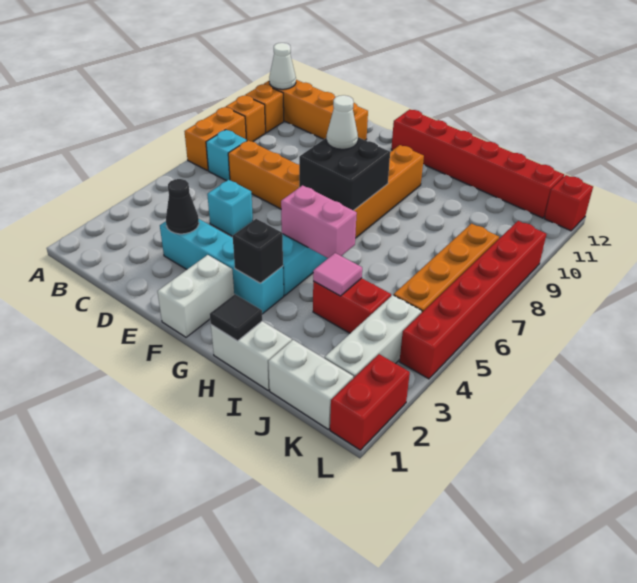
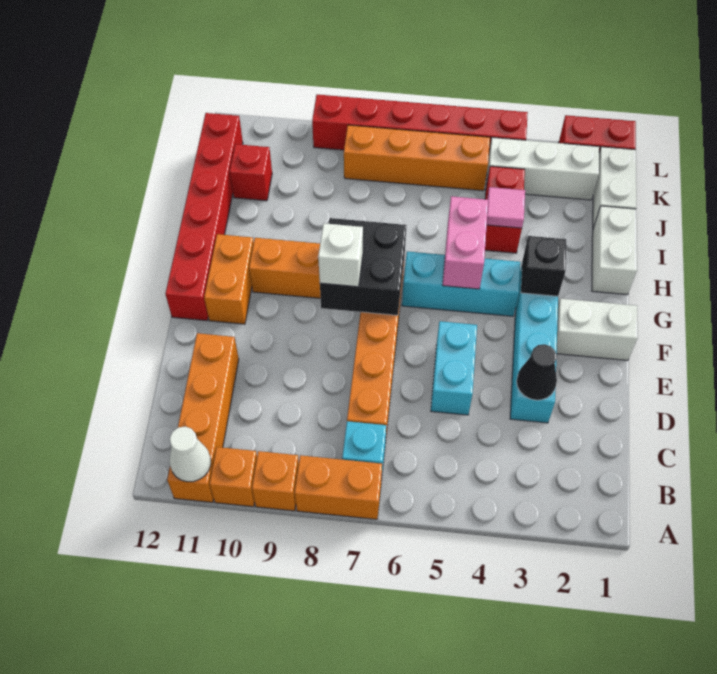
cyan brick D5 level 1 -> cyan brick D5:E5 level 1
white cone F8 level 3 -> white brick F8 level 3
none -> orange brick F11:G11 level 1
black tile H1 level 2 -> none
red brick L12 level 1 -> red brick J11 level 1

